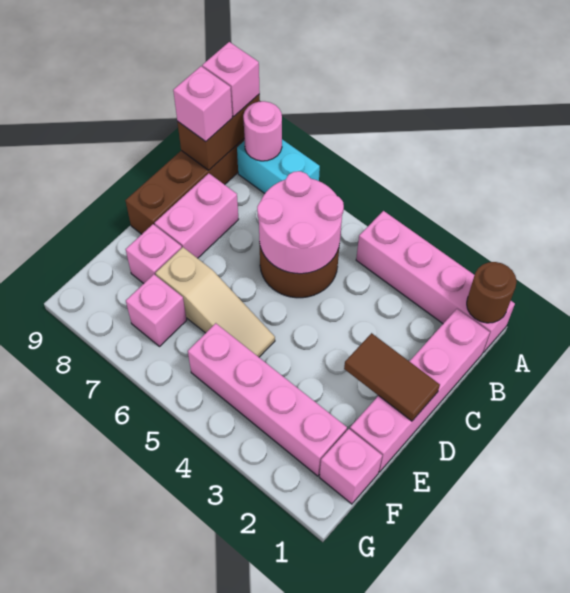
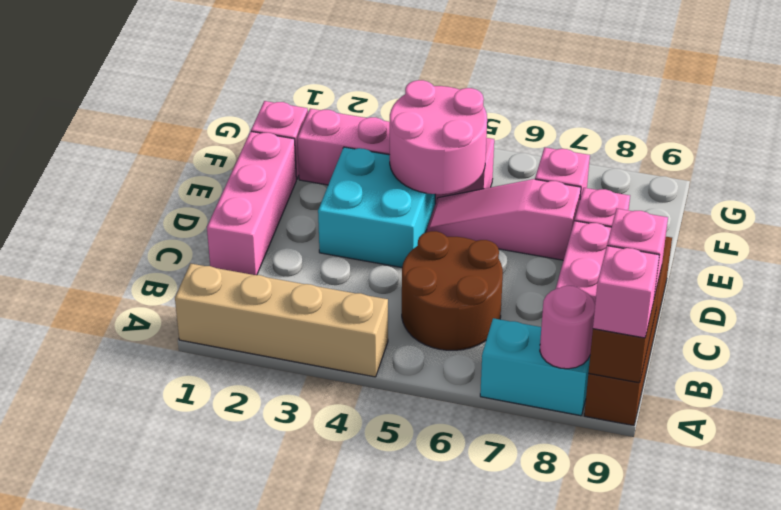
pink brick A1:A4 level 1 -> tan brick A1:A4 level 1
brown round brick A1 level 2 -> none
pink brick B1:E1 level 1 -> pink brick C1:E1 level 1
pink round brick B5:C6 level 2 -> pink round brick E4:F5 level 2
brown tile D1:D2 level 2 -> none
none -> cyan brick D3:E4 level 1
tan slope E5:E7 level 1 top 7 -> pink slope E5:E7 level 1 top 7

